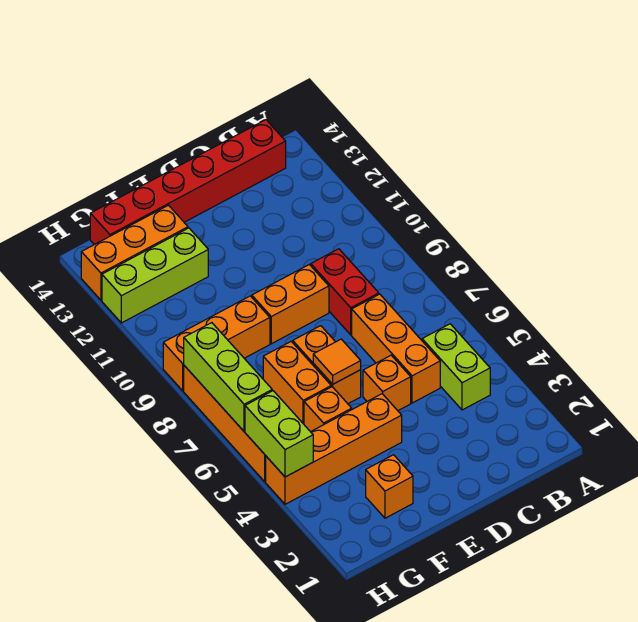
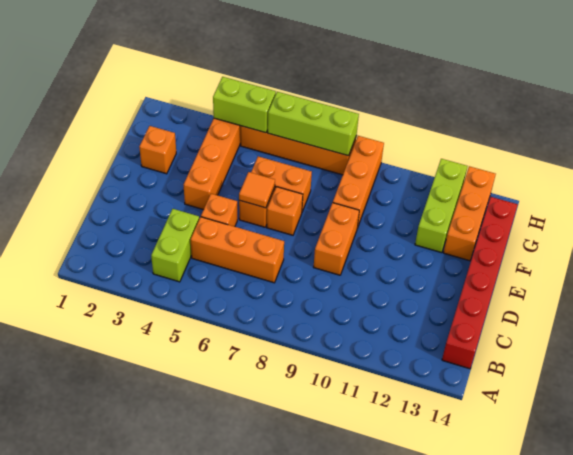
lime brick B4:B5 level 1 -> lime brick B4:C4 level 1
red brick C8:C9 level 1 -> none
orange brick F5 level 1 -> none

